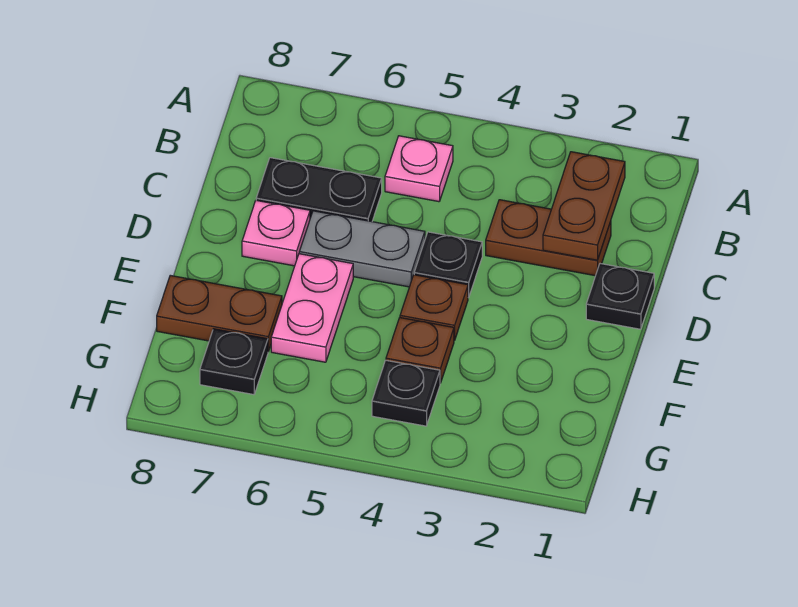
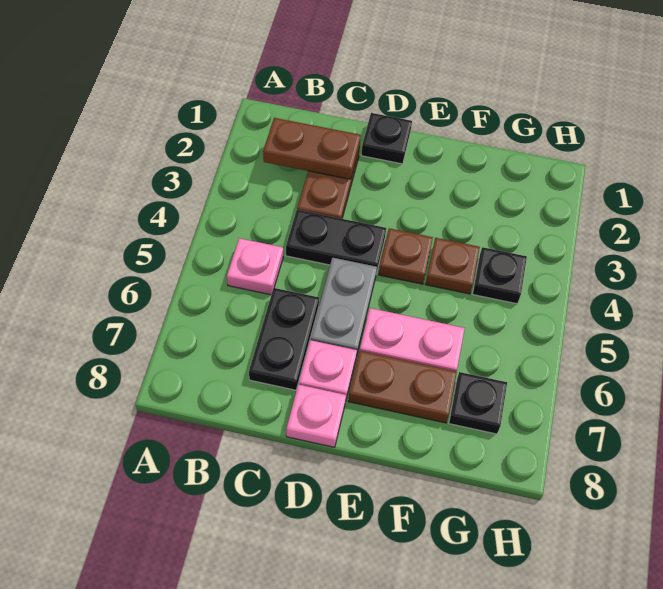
black plate D4 level 1 -> black plate C4:D4 level 1
none -> pink plate D8 level 1
brown plate F7:F8 level 1 -> brown plate E7:F7 level 1

